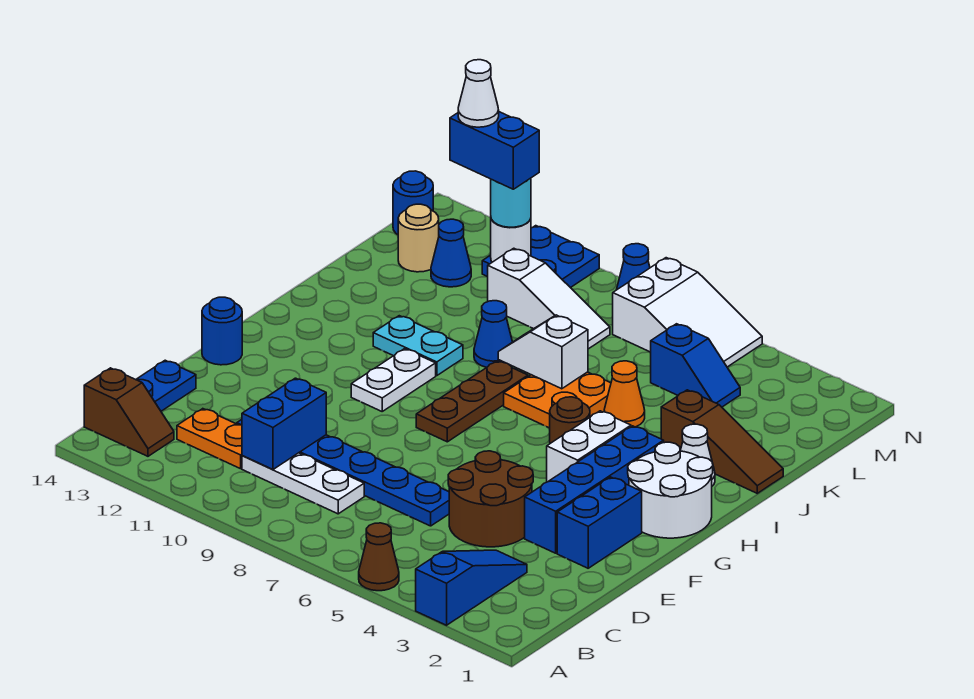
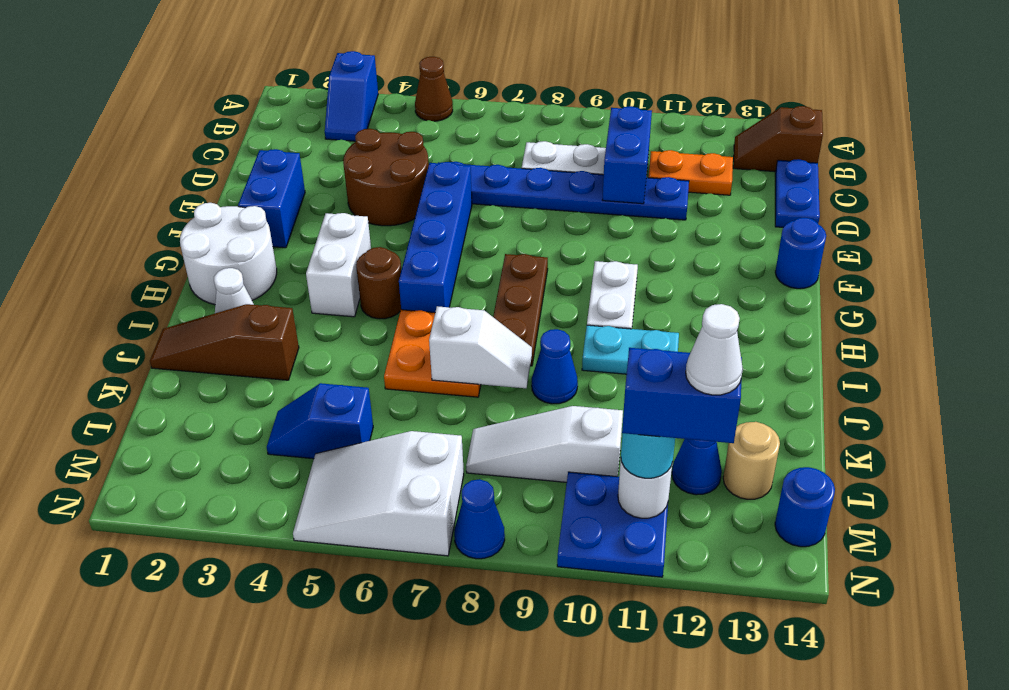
blue slope A3:C3 level 1 top A -> blue slope A3:B3 level 1 top A
blue brick E3:H3 level 1 -> blue brick E6:H6 level 1
orange cone J5 level 1 -> none

